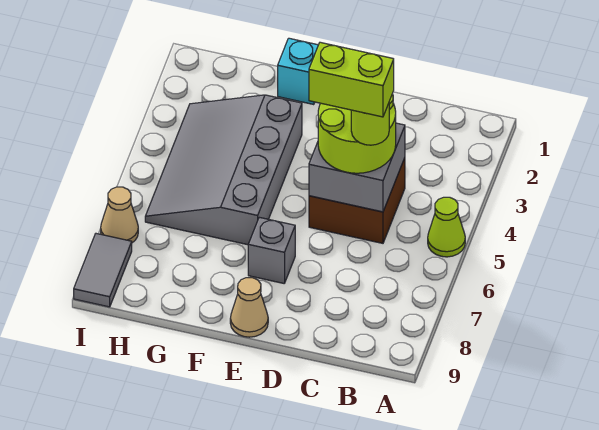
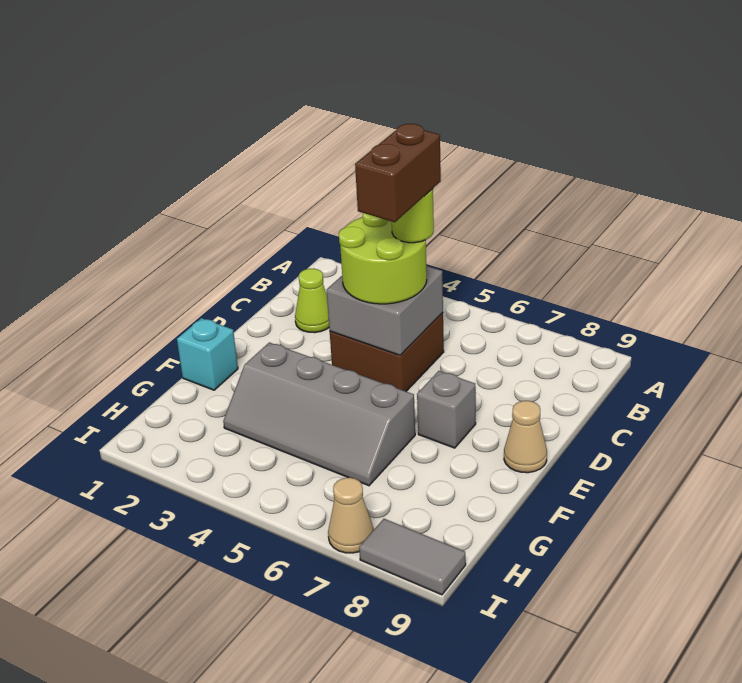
lime cone A5 level 1 -> lime cone C2 level 1
lime brick C5:D5 level 5 -> brown brick C5:D5 level 5
grey slope F3:H6 level 1 top F -> grey slope F3:G6 level 1 top F

